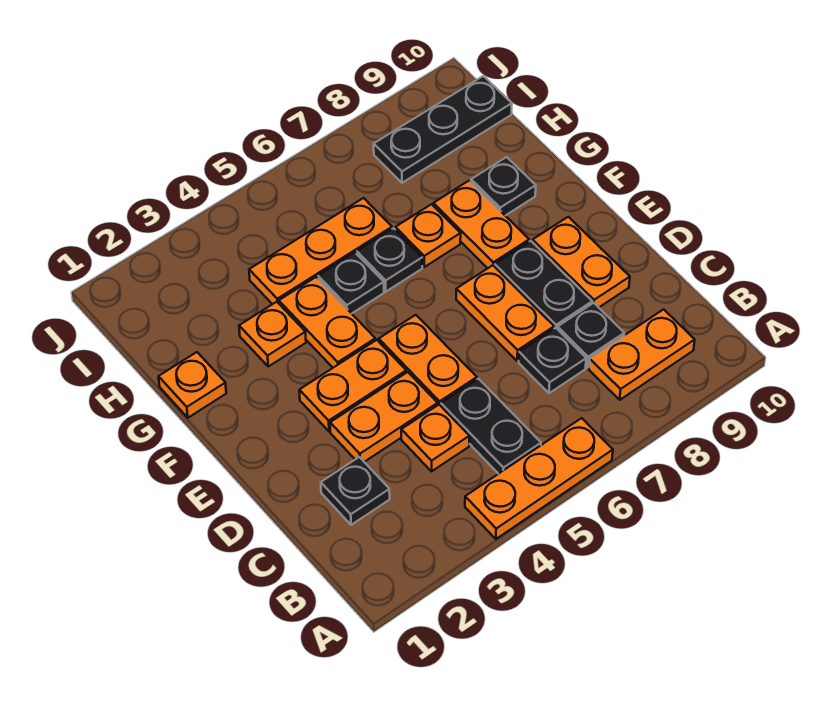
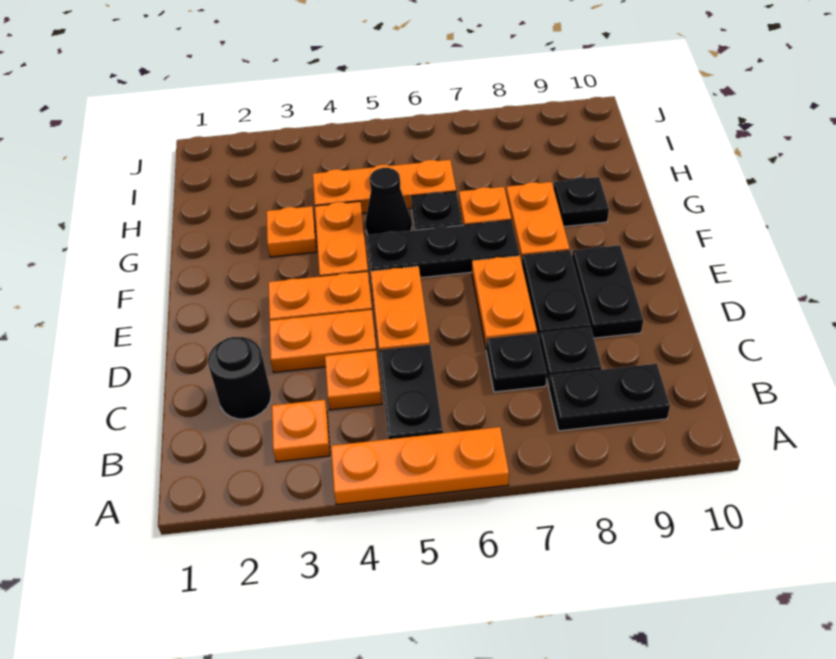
orange plate B8:B9 level 1 -> black plate B8:B9 level 1
black plate C2 level 1 -> black round brick C2 level 1
orange plate D9:E9 level 1 -> black plate D9:E9 level 1
orange plate G1 level 1 -> orange plate B3 level 1
black plate G5 level 1 -> black cone G5 level 1
black plate I8:I10 level 1 -> black plate F5:F7 level 1

